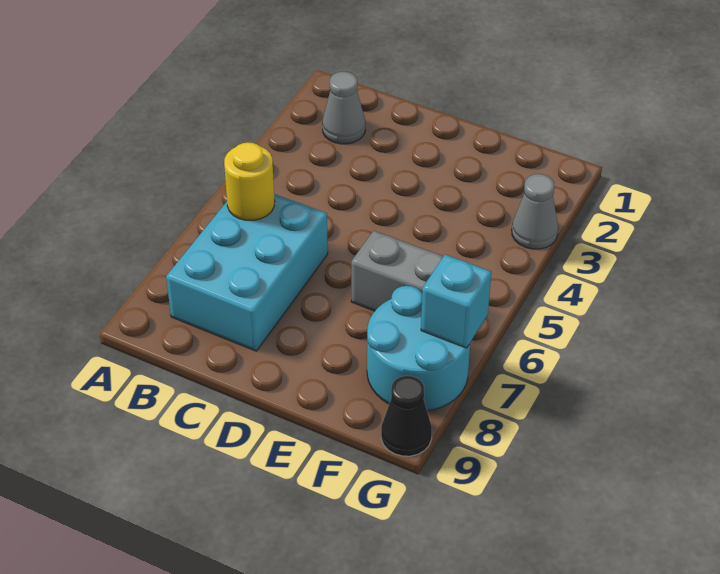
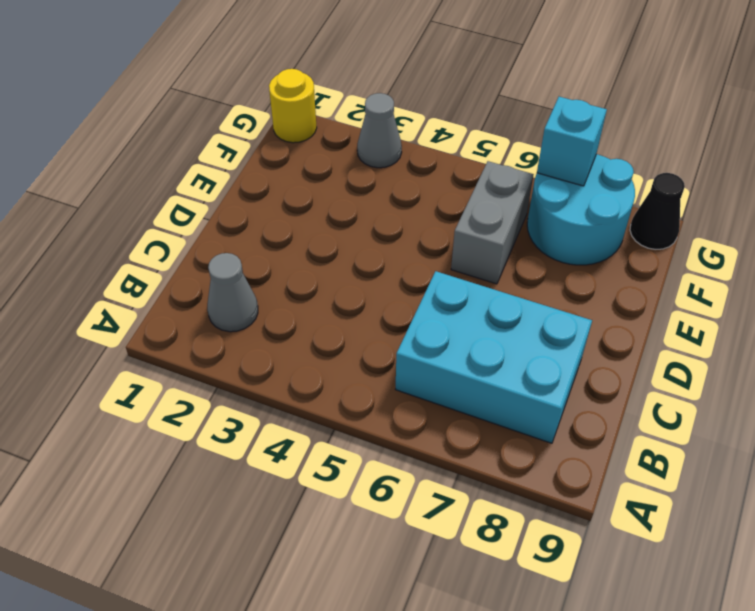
yellow round brick B6 level 2 -> yellow round brick G1 level 1

